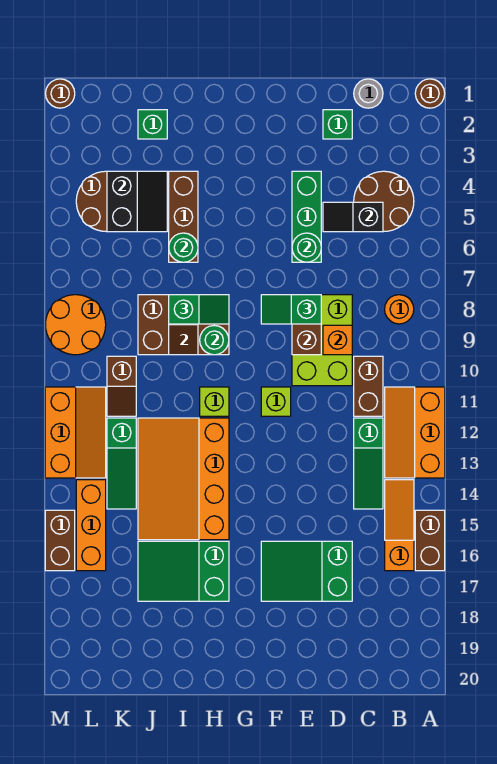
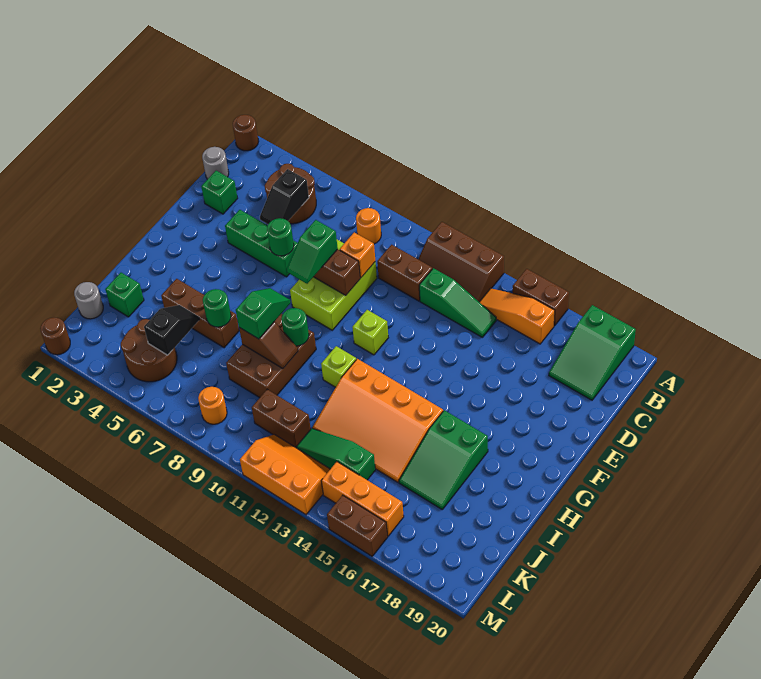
orange slope A11:B13 level 1 top A -> brown slope A11:B13 level 1 top A
lime brick D8:E10 level 1 -> lime brick D8:F9 level 1
green slope D16:F17 level 1 top D -> green slope A18:C19 level 1 top A
black slope J4:K5 level 2 top K -> black slope J5:K5 level 2 top K
none -> grey round brick K1 level 1
brown slope K10:K11 level 1 top 10 -> brown brick K10:K11 level 1
green slope K12:K14 level 1 top 12 -> green slope K12:K14 level 1 top 14
orange round brick L8:M9 level 1 -> orange round brick L8 level 1

